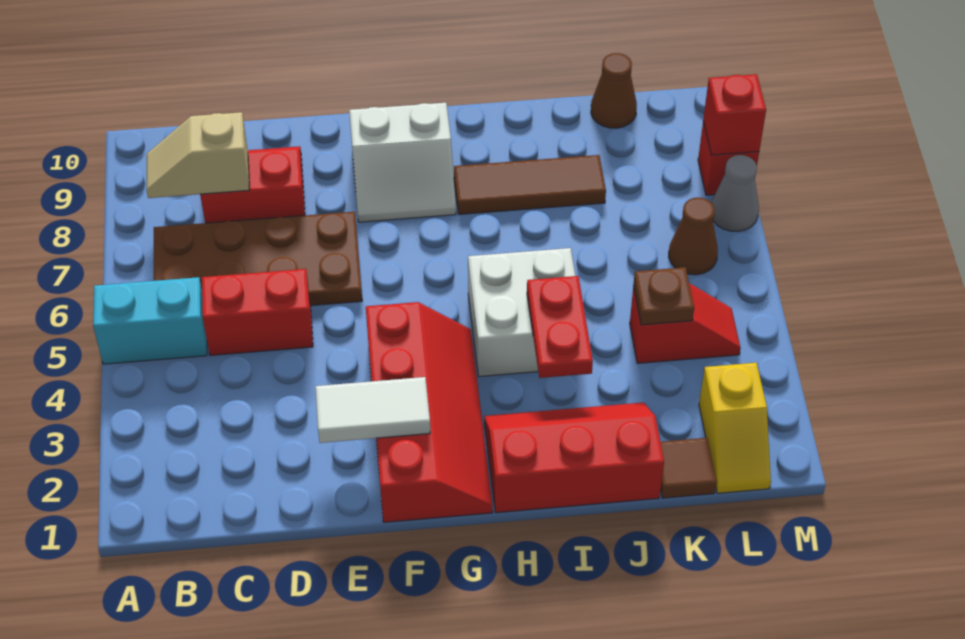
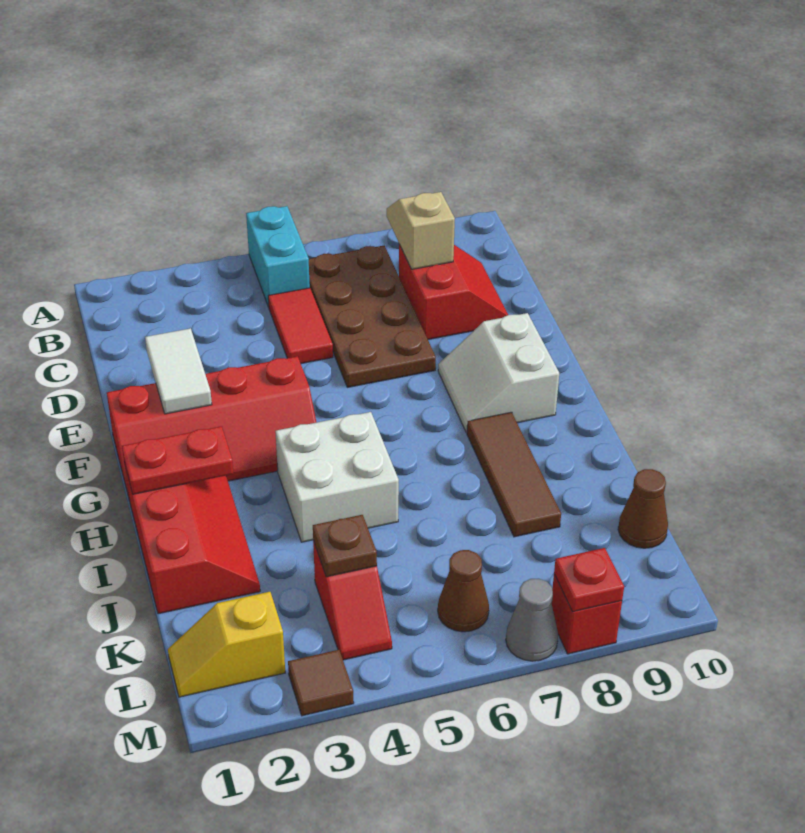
red brick C5:D5 level 1 -> red tile C5:D5 level 1
red plate I3:I4 level 2 -> red plate H1:H2 level 2
brown tile K1 level 1 -> brown tile M3 level 1
red brick M8 level 2 -> red plate M8 level 2

